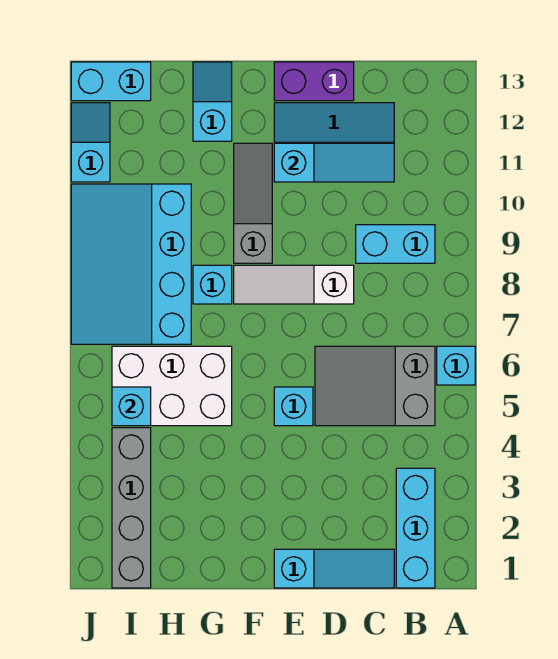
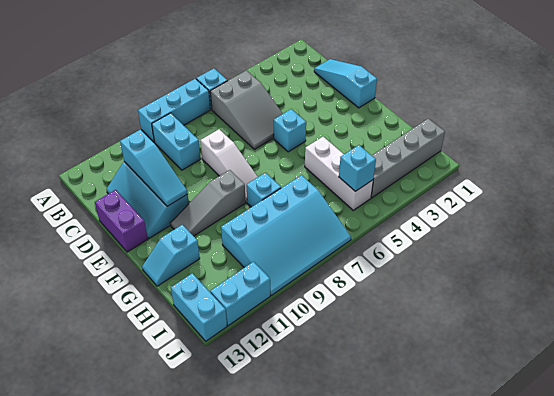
cyan brick B1:B3 level 1 -> cyan brick A7:A9 level 1
cyan slope C11:E11 level 2 top E -> cyan slope C11:E11 level 2 top C
white brick G5:I6 level 1 -> white brick G5:I5 level 1
cyan slope J11:J12 level 1 top 11 -> cyan brick J11:J12 level 1

